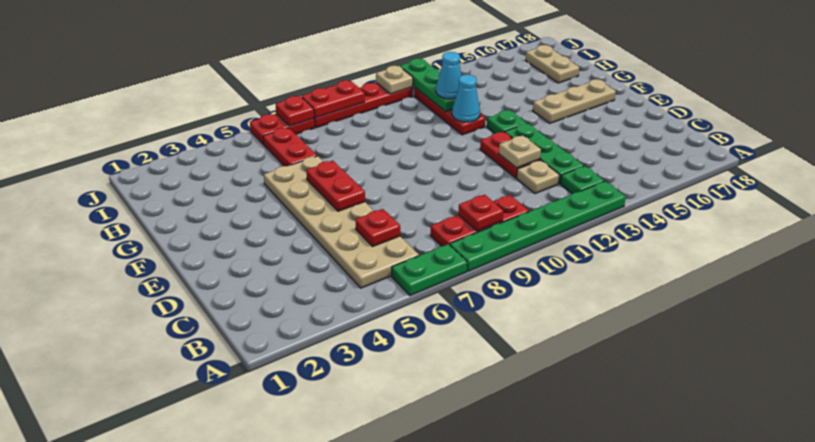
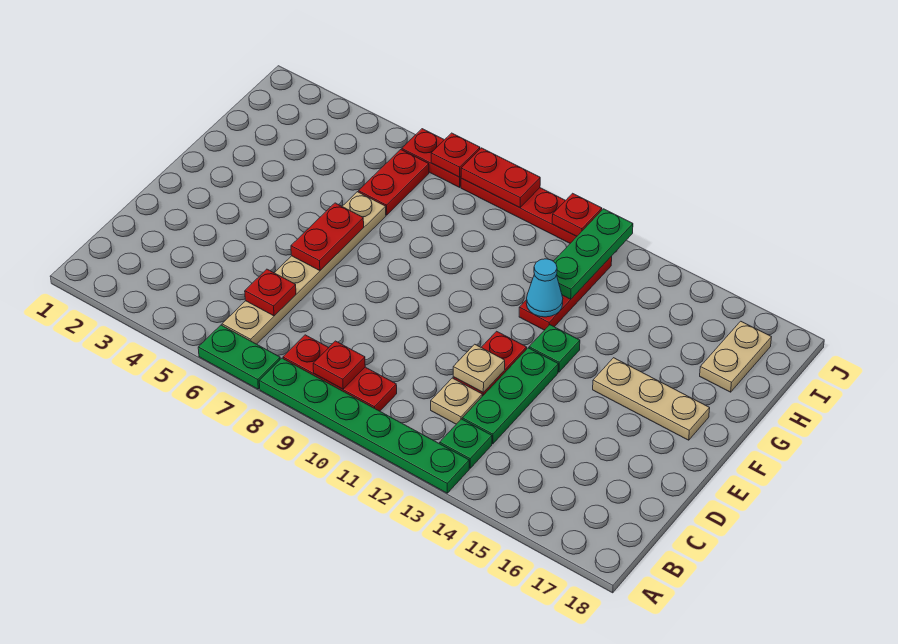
tan plate B5:G6 level 1 -> tan plate B6:G6 level 1
cyan cone H12 level 3 -> none
tan plate J11 level 2 -> red plate J11 level 2

